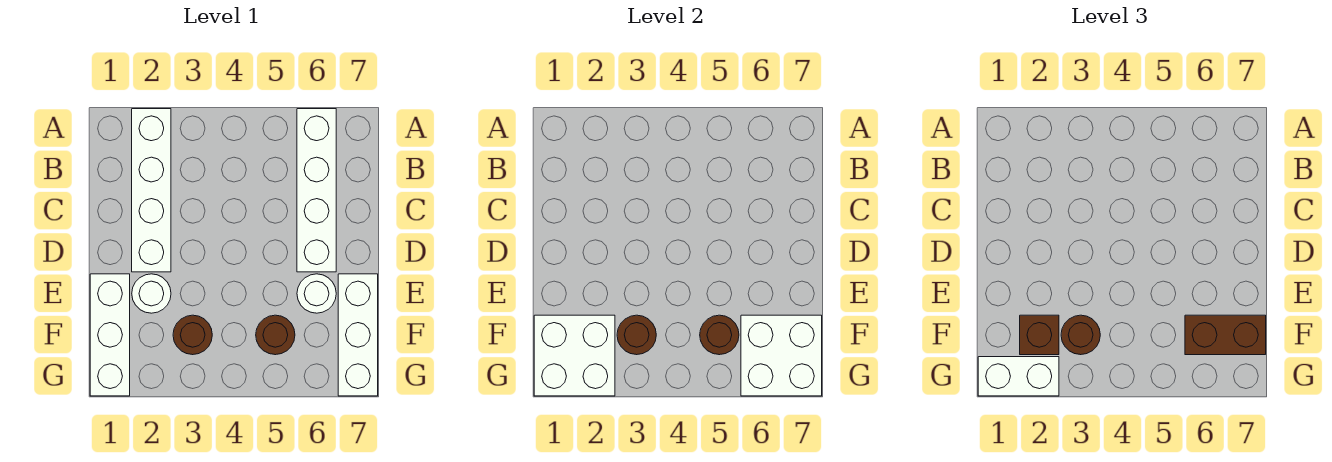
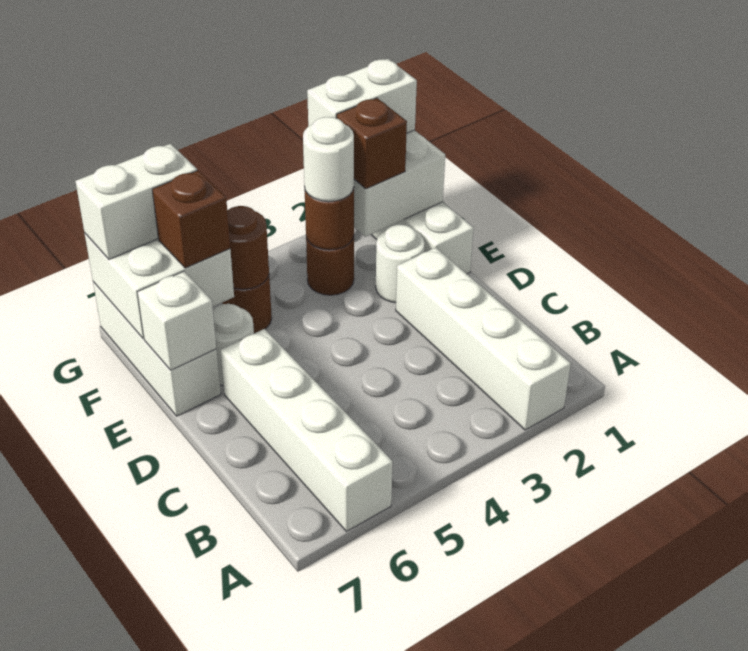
none -> white brick E7 level 2
brown round brick F3 level 3 -> white round brick F3 level 3
brown brick F6:F7 level 3 -> brown brick F6 level 3
none -> white brick G6:G7 level 3

